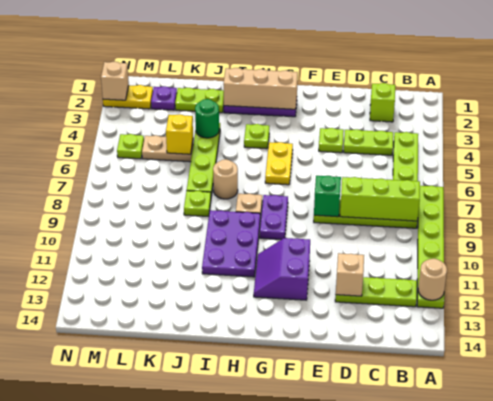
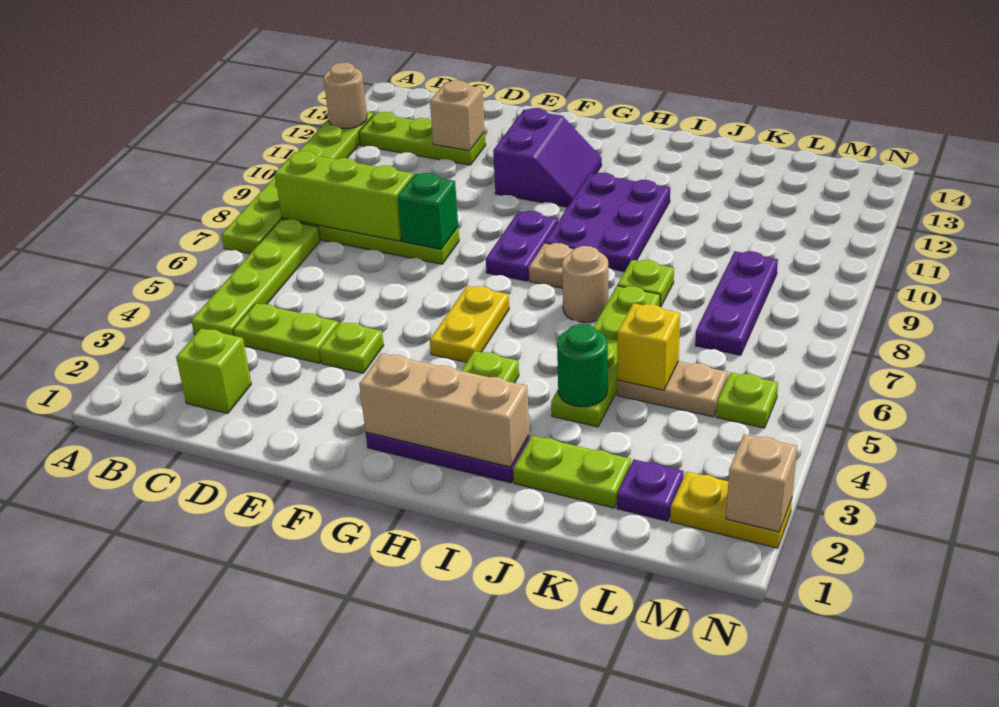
none -> purple plate L7:L9 level 1

